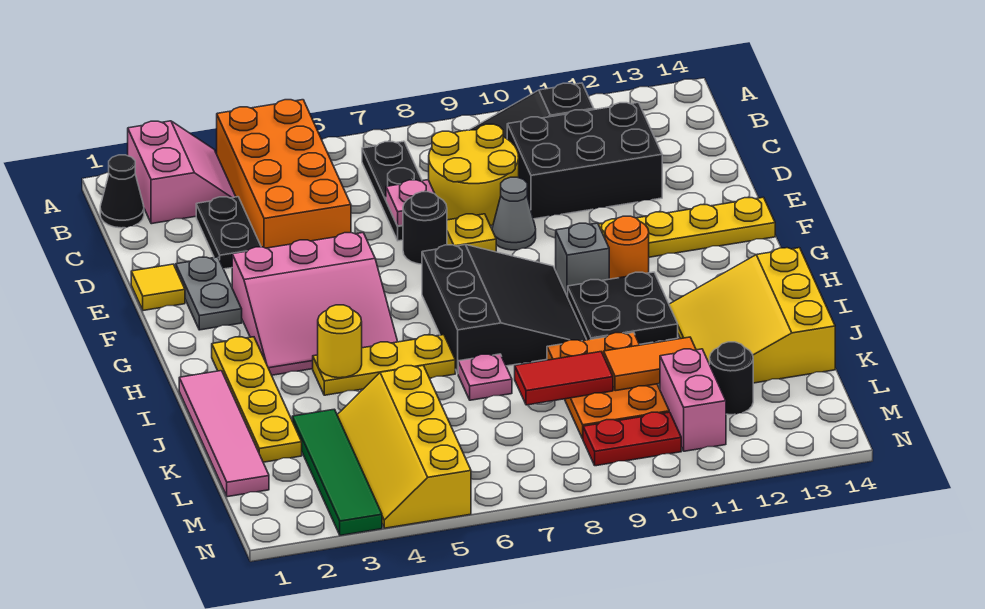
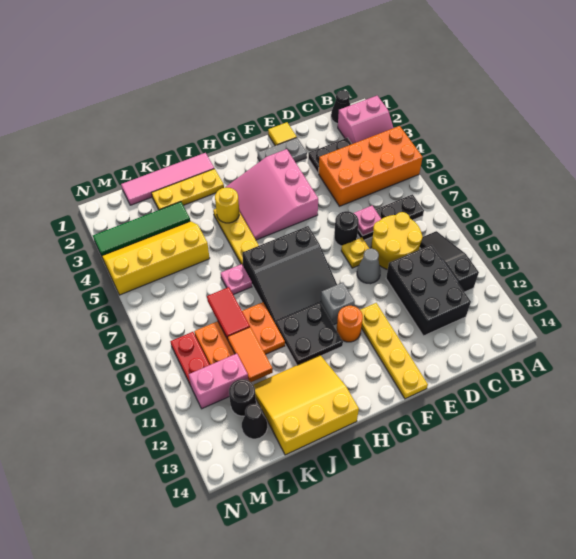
yellow plate H2:K2 level 1 -> yellow plate I2:K2 level 1
none -> black cone L13 level 1

